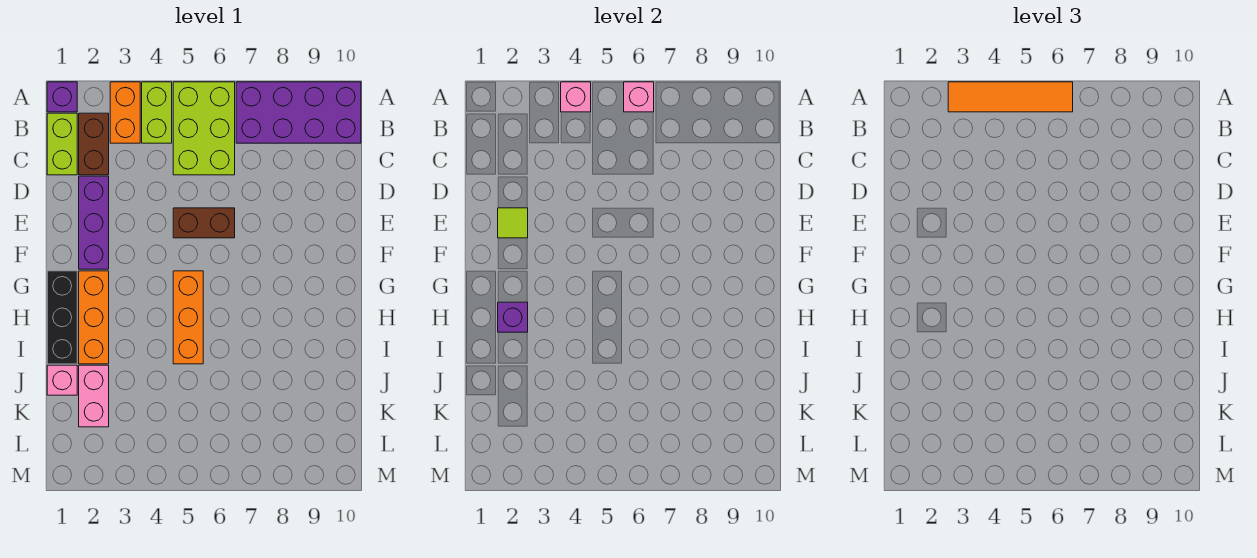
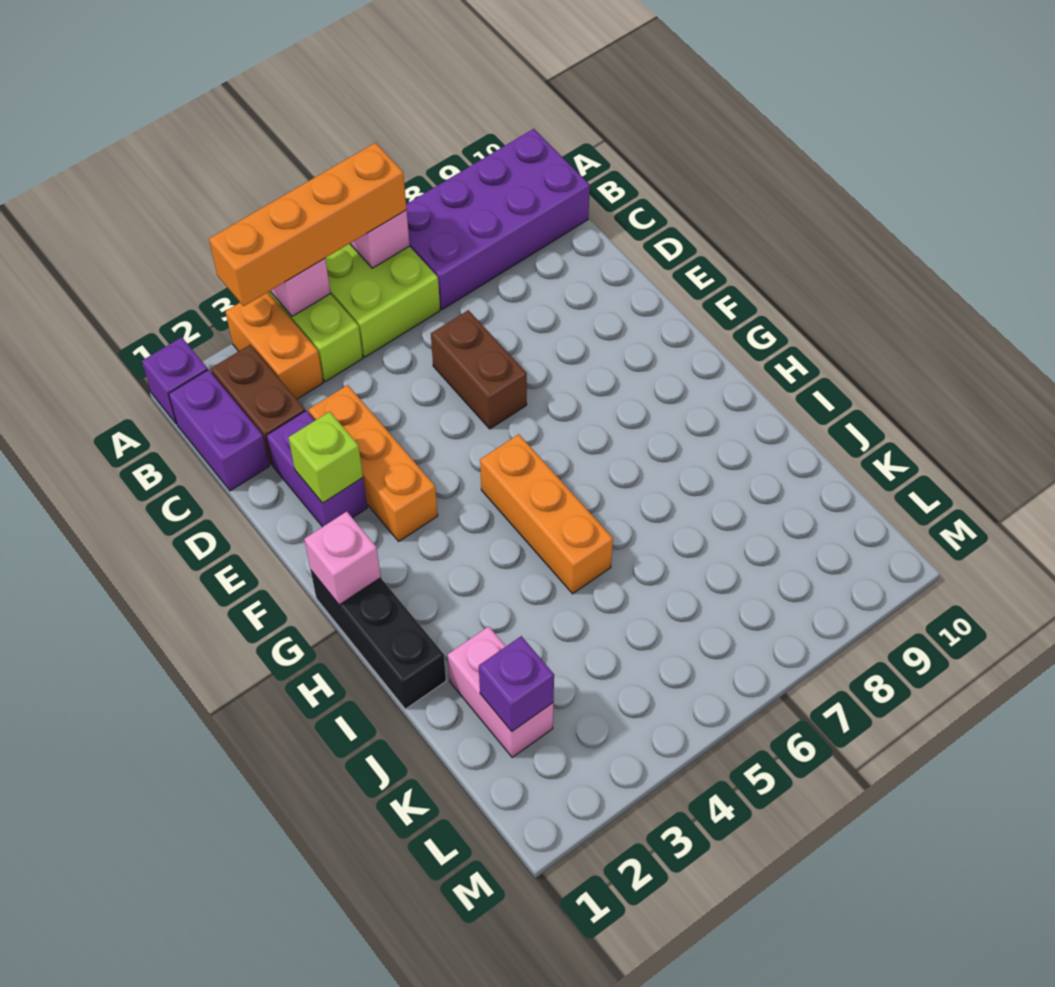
orange tile A3:A6 level 3 -> orange brick A3:A6 level 3
lime brick A5:C6 level 1 -> lime brick A5:B6 level 1
lime brick B1:C1 level 1 -> purple brick B1:C1 level 1
purple brick D2:F2 level 1 -> purple brick D2:E2 level 1
lime tile E2 level 2 -> lime brick E2 level 2
brown brick E5:E6 level 1 -> brown brick D6:E6 level 1
orange brick G2:I2 level 1 -> orange brick D3:F3 level 1
purple brick H2 level 2 -> purple brick K2 level 2
pink brick J1 level 1 -> pink brick G1 level 2

